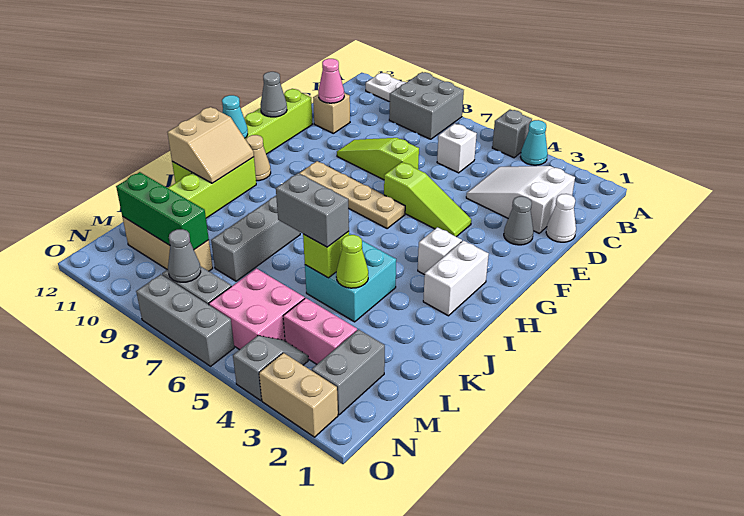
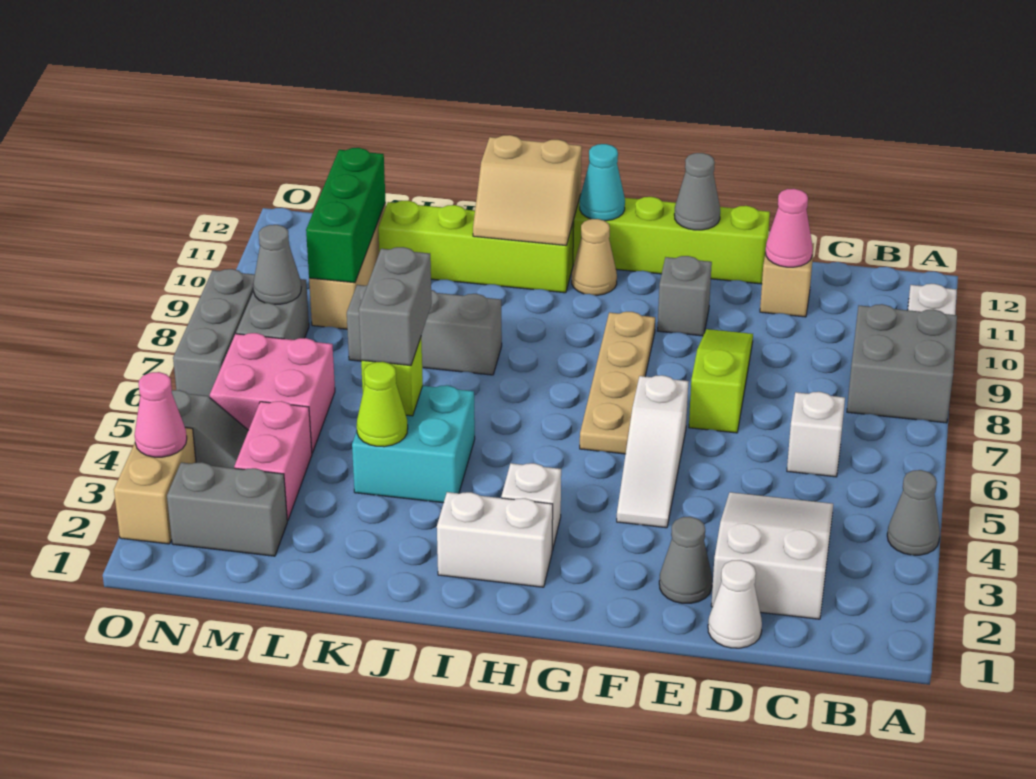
cyan cone A4 level 1 -> grey cone A4 level 1
grey brick A5 level 1 -> grey brick F10 level 1
lime slope F4:F6 level 1 top 6 -> white slope F4:F6 level 1 top 6
none -> pink cone O3 level 2

